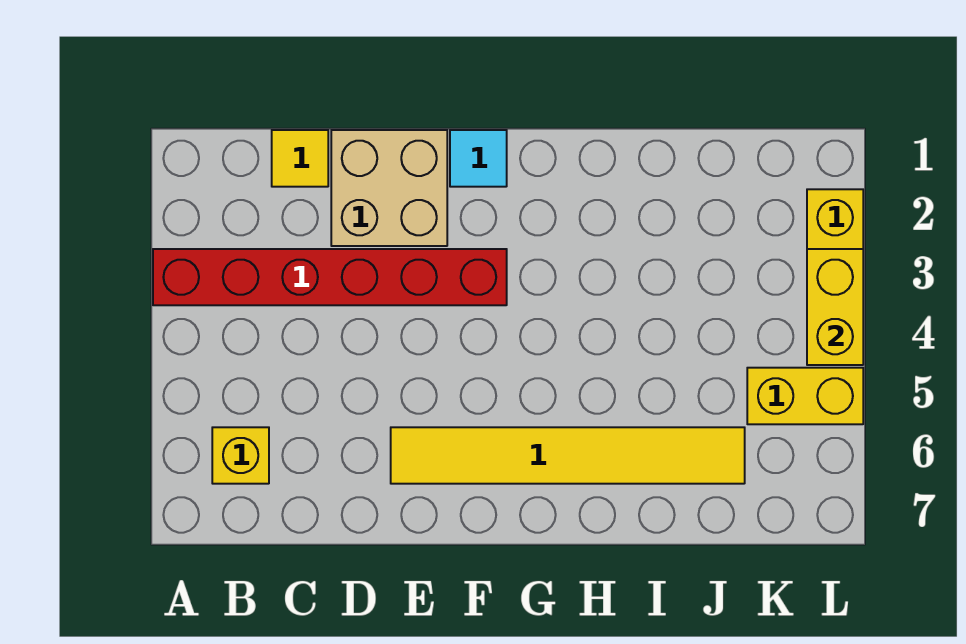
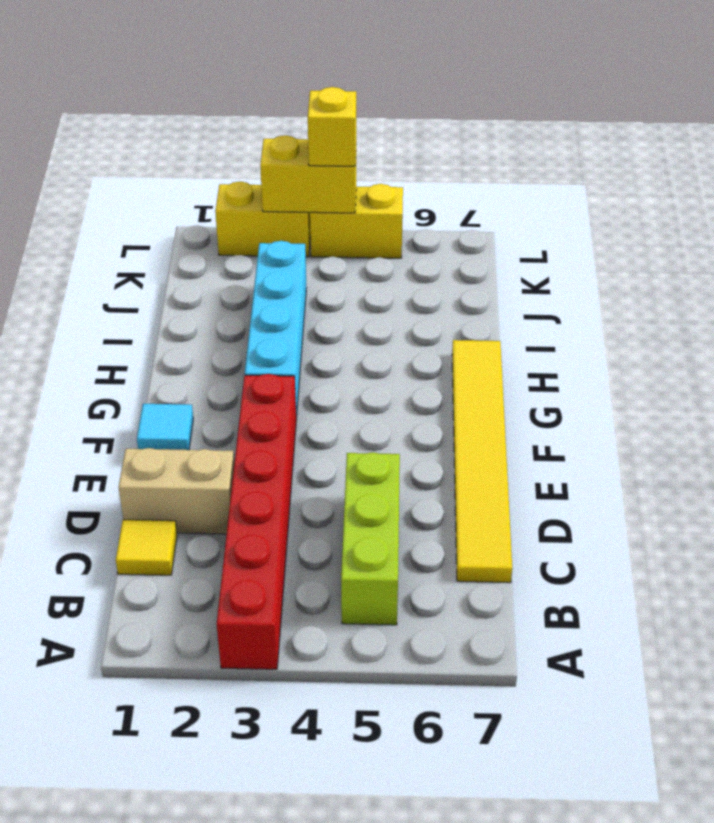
none -> lime brick B5:D5 level 1
yellow brick B6 level 1 -> yellow brick L4 level 3
tan brick D1:E2 level 1 -> tan brick D1:D2 level 1
yellow tile E6:J6 level 1 -> yellow tile C7:H7 level 1
none -> cyan brick G3:J3 level 1
yellow brick K5:L5 level 1 -> yellow brick L4:L5 level 1

